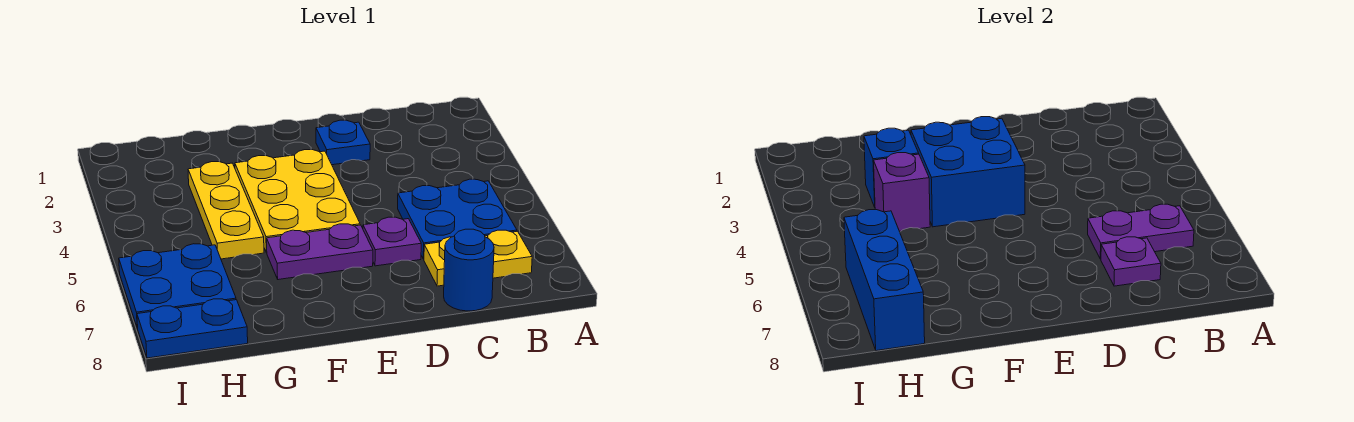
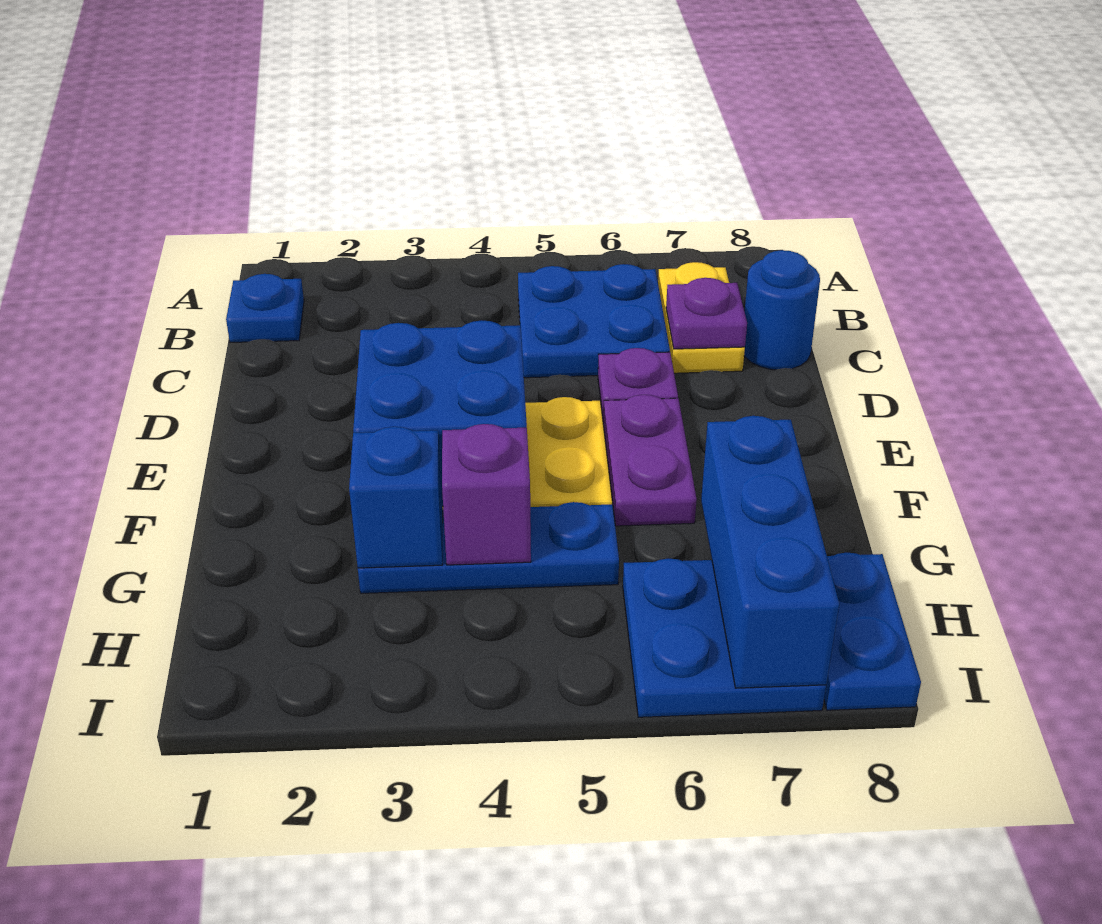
purple plate B6:C6 level 2 -> none
blue plate D2 level 1 -> blue plate B1 level 1
yellow plate G3:G5 level 1 -> blue plate G3:G5 level 1
blue brick H6:H8 level 2 -> blue brick G7:I7 level 2

